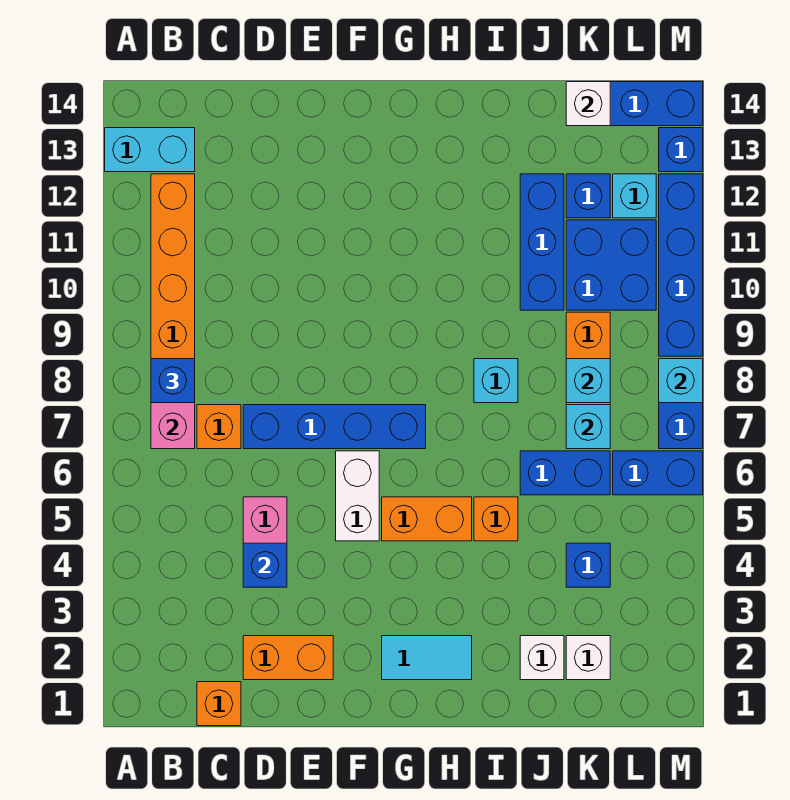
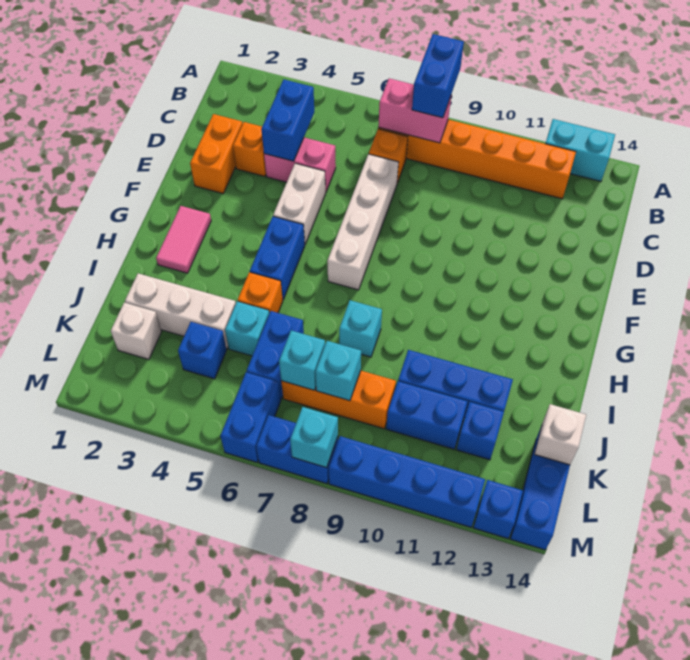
cyan brick A13:B13 level 1 -> cyan brick A12:A13 level 1
blue brick B8 level 3 -> blue brick A8:B8 level 3
orange brick C1 level 1 -> orange brick D3 level 1
blue brick D4 level 2 -> blue brick C4:D4 level 2
blue brick D7:G7 level 1 -> white brick D7:G7 level 1
white brick F5:F6 level 1 -> white brick E5:F5 level 1
cyan tile G2:H2 level 1 -> pink tile G2:H2 level 1
orange brick G5:H5 level 1 -> blue brick G5:H5 level 1
white brick J2 level 1 -> white brick J2:J4 level 1
blue brick K10:L11 level 1 -> blue brick K10:K11 level 1
cyan brick L12 level 1 -> cyan brick J5 level 1

